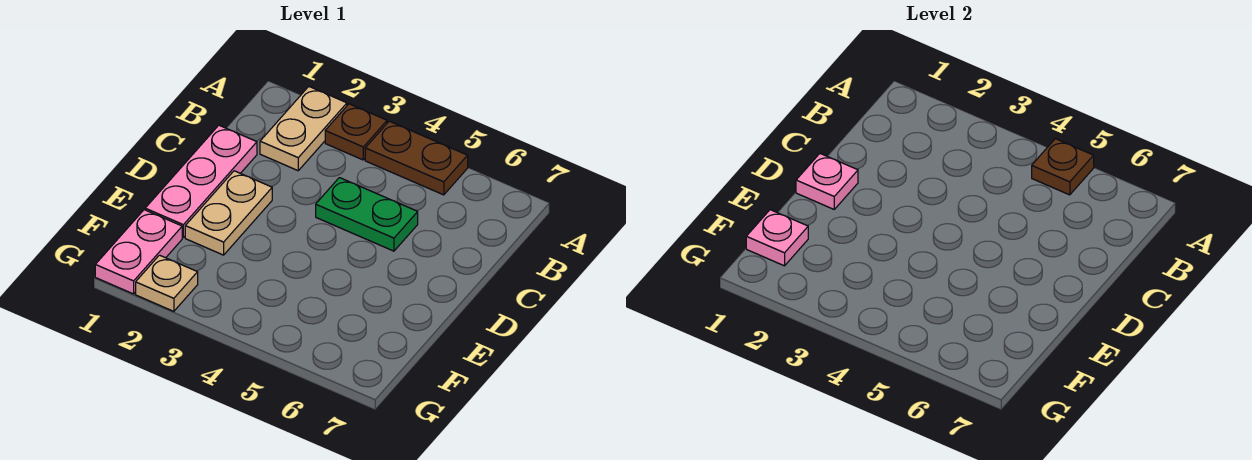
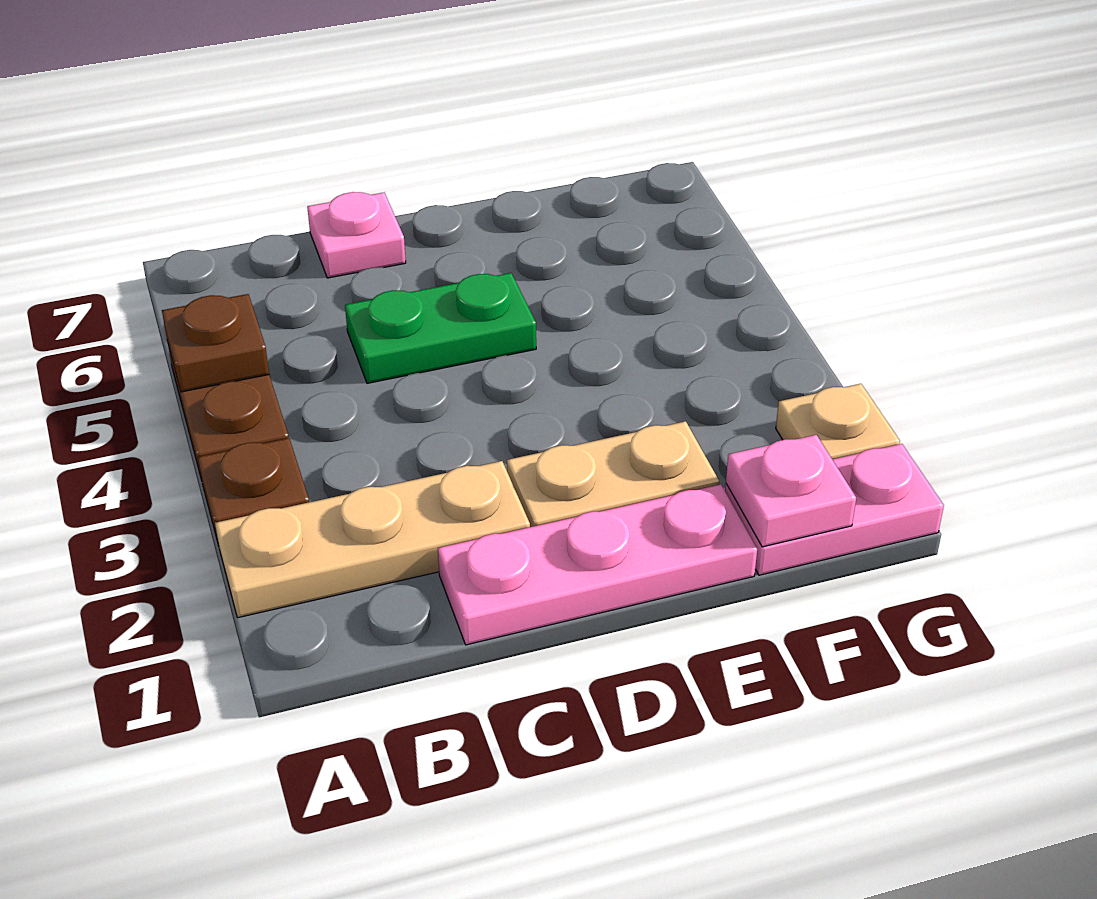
tan plate A2:B2 level 1 -> tan plate A2:C2 level 1
green plate C4:C5 level 1 -> green plate C5:D5 level 1
pink plate D1 level 2 -> pink plate C7 level 1

